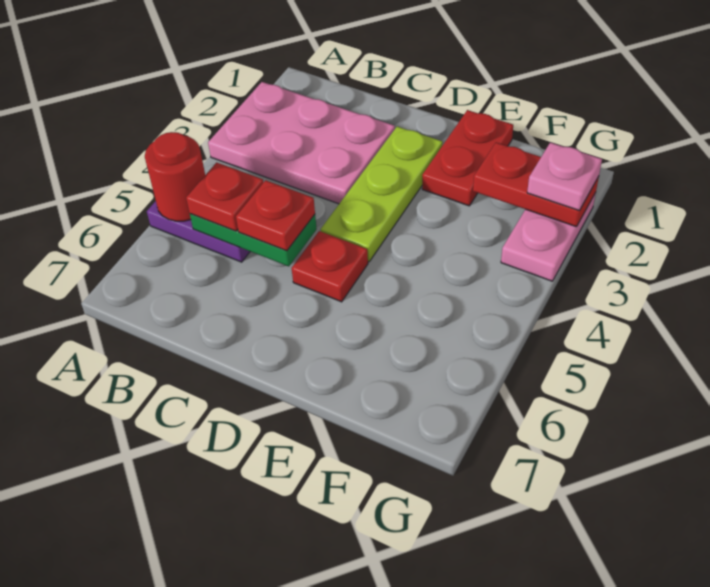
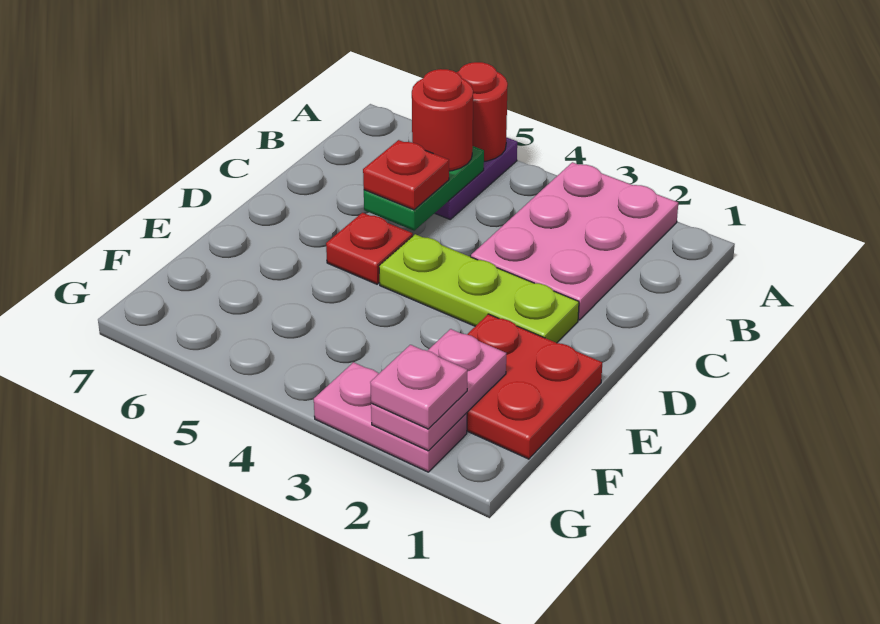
red plate B5 level 3 -> red round brick B5 level 3
red plate E1:E2 level 1 -> red plate E1:F2 level 1
red plate F2:G2 level 2 -> pink plate F2:G2 level 2

